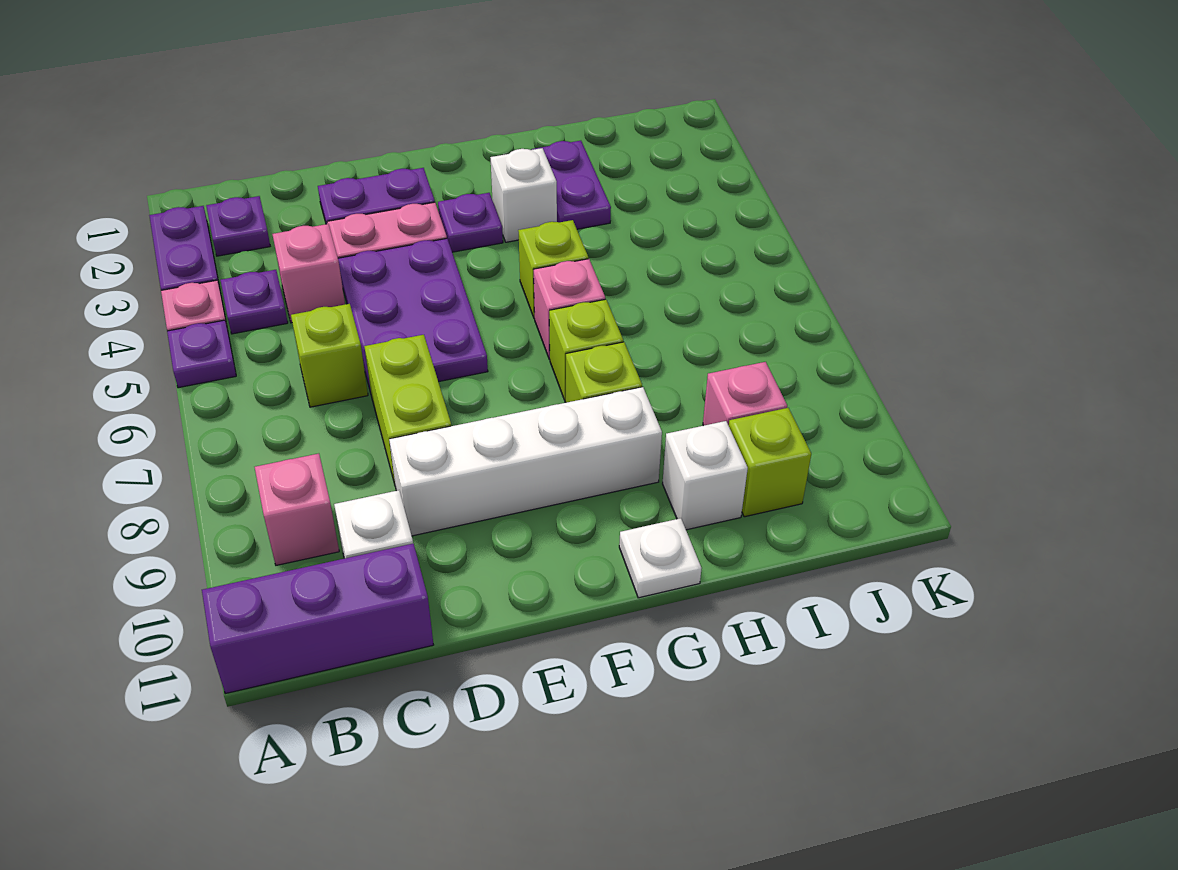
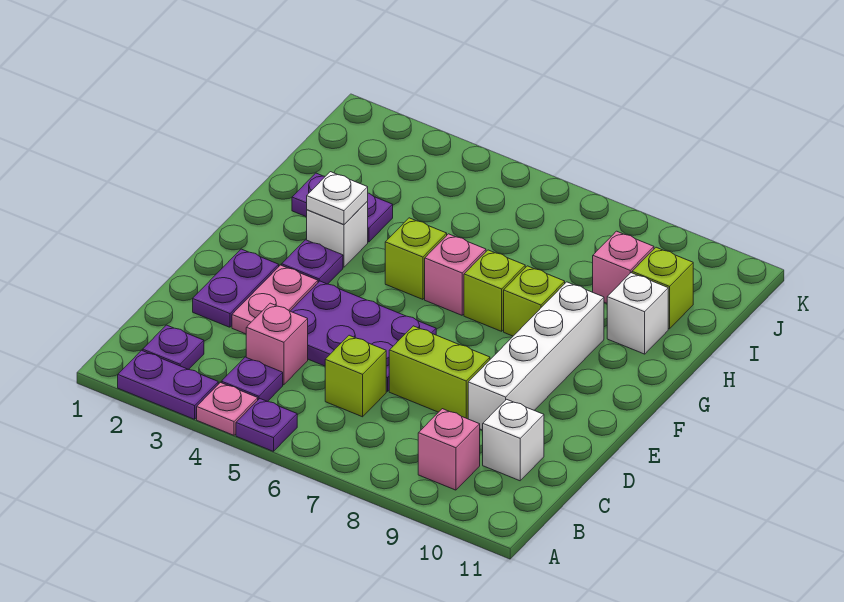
purple brick A11:C11 level 1 -> none
white plate G11 level 1 -> white plate G3 level 2

